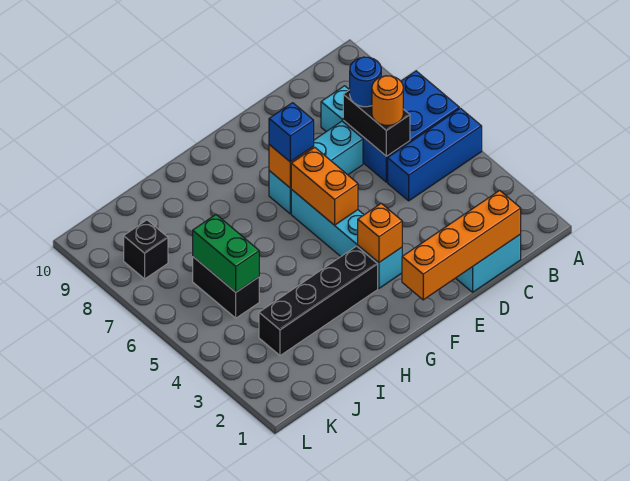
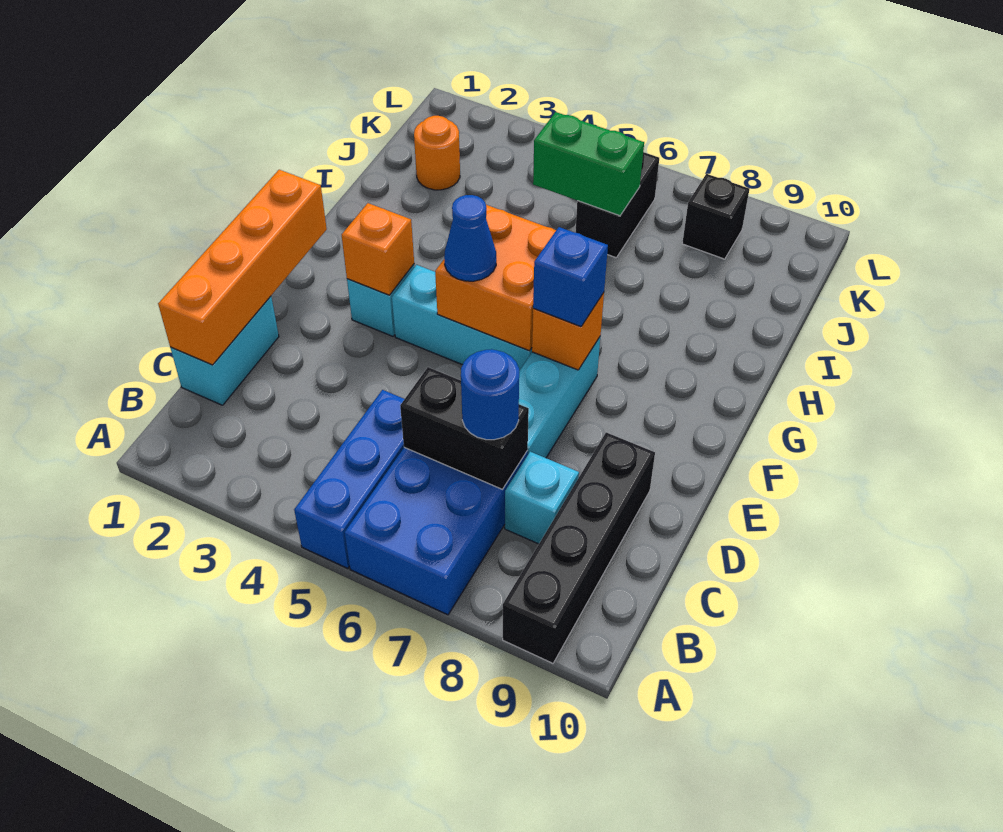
orange round brick C6 level 3 -> orange round brick J2 level 1
orange brick F5:F6 level 2 -> orange brick F5:G6 level 2
none -> blue cone F5 level 3
black brick G3:J3 level 1 -> black brick A9:D9 level 1
black brick J5:J6 level 1 -> black brick J6:K6 level 1

